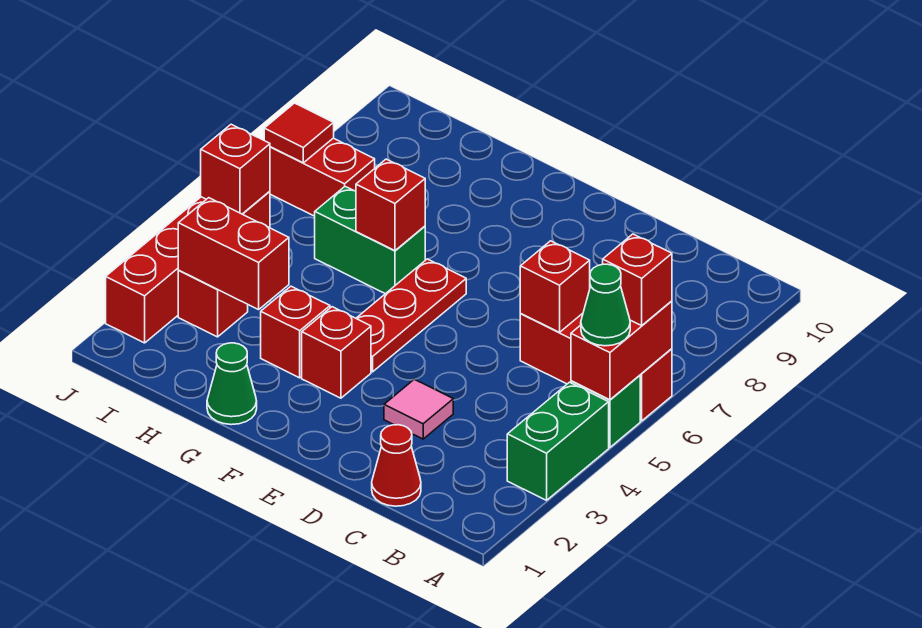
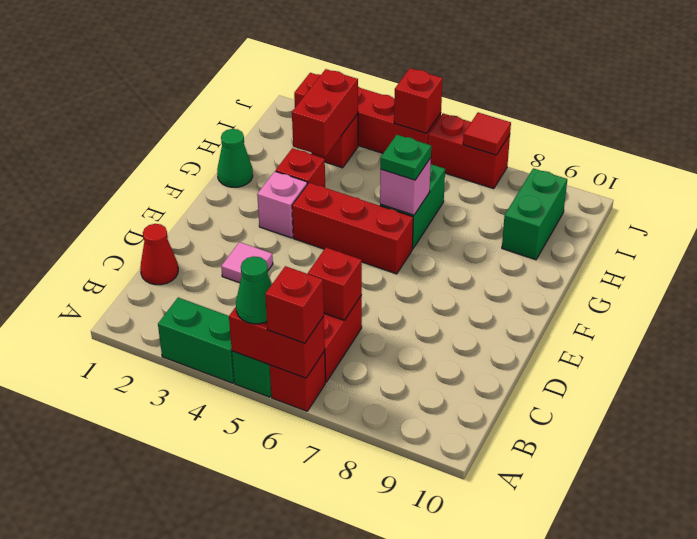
red brick F3 level 1 -> pink brick F3 level 1
red plate F4:F6 level 1 -> red brick F4:F6 level 1
red brick G6 level 2 -> pink brick G6 level 2
none -> green plate G6 level 3
none -> green brick H9:I9 level 1
red brick I7:J7 level 1 -> red brick J6:J7 level 1

